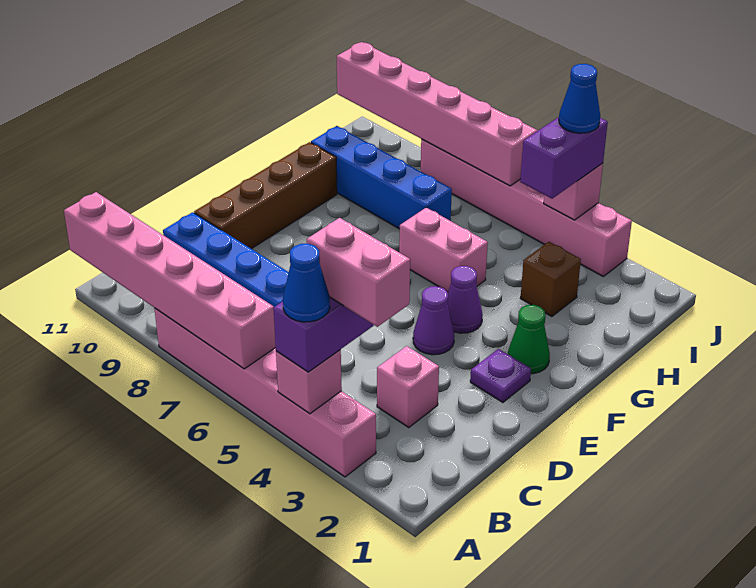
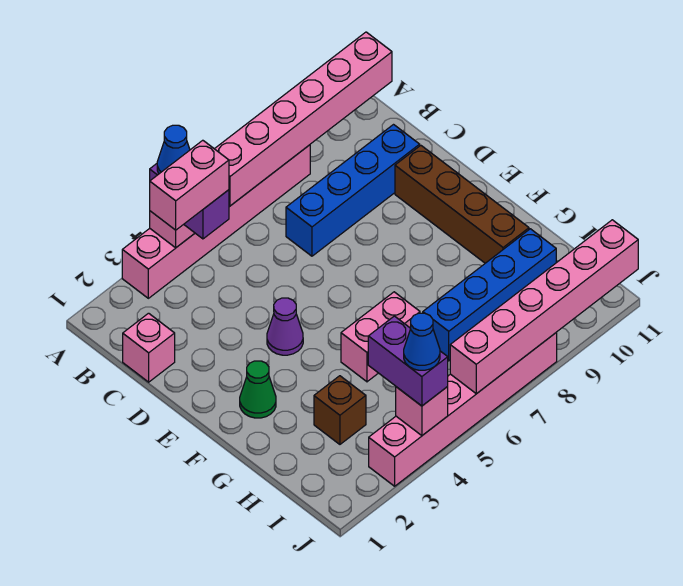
pink brick C3 level 1 -> pink brick C1 level 1
purple plate E2 level 1 -> none
purple cone F4 level 1 -> none

